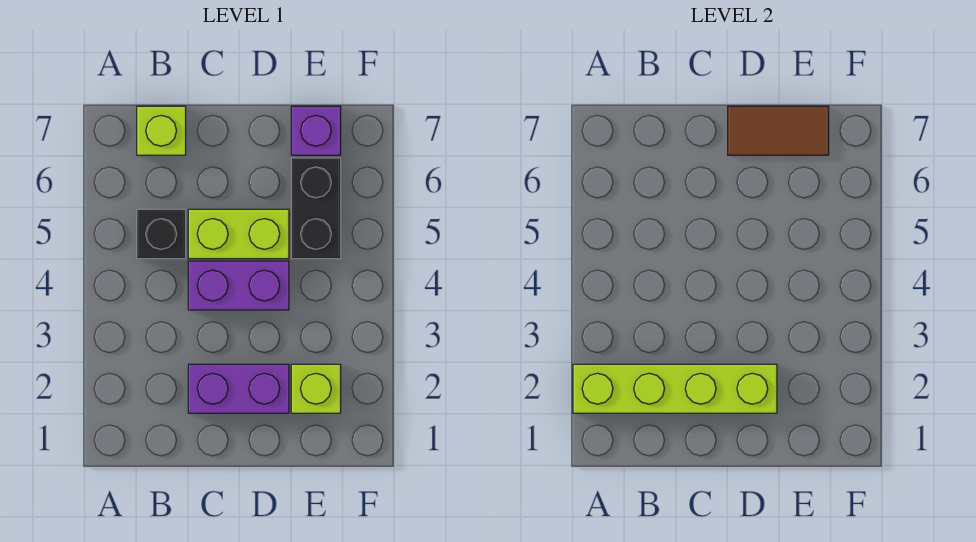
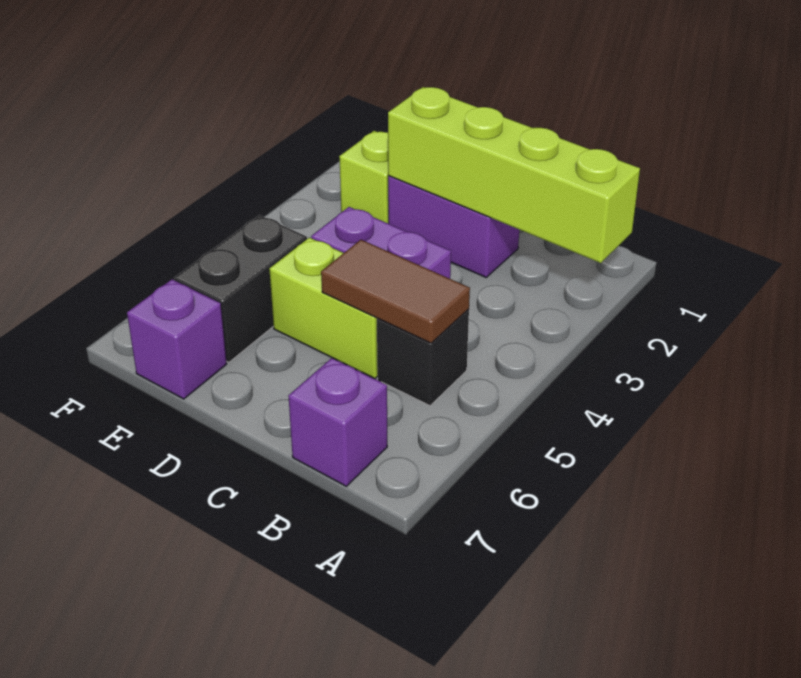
lime brick B7 level 1 -> purple brick B7 level 1
brown tile D7:E7 level 2 -> brown tile B5:C5 level 2

